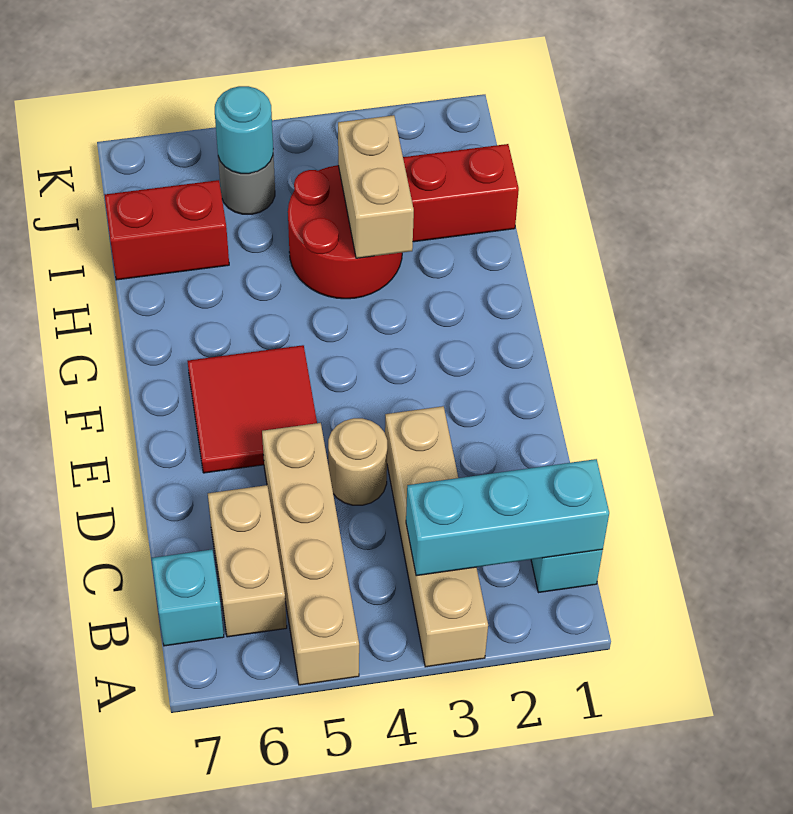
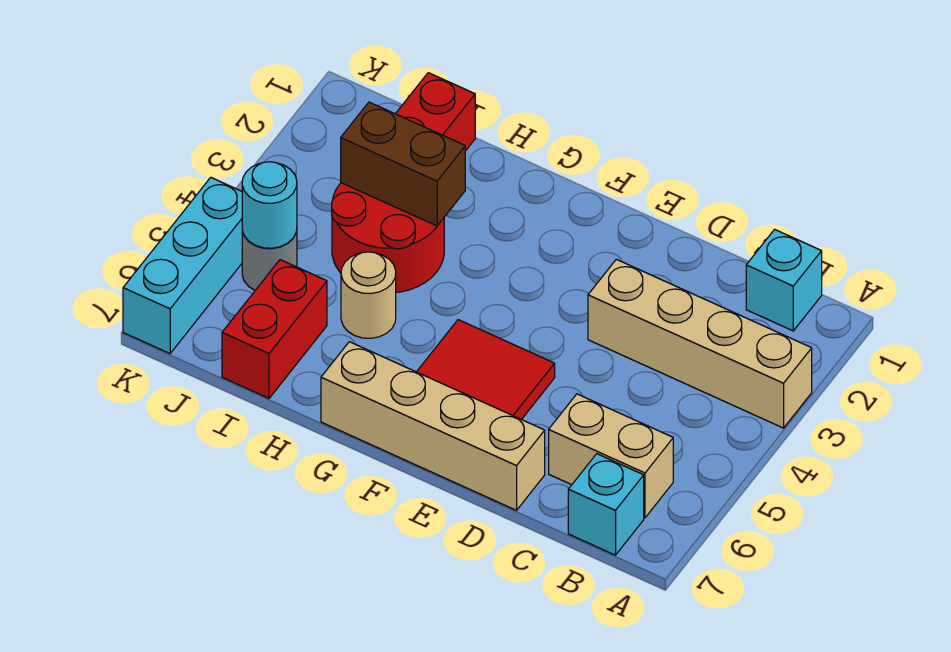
tan brick A5:D5 level 1 -> tan brick D7:G7 level 1
cyan brick B1:B3 level 2 -> cyan brick K5:K7 level 1
tan round brick D4 level 1 -> tan round brick H5 level 1
tan brick H3:I3 level 2 -> brown brick H3:I3 level 2

